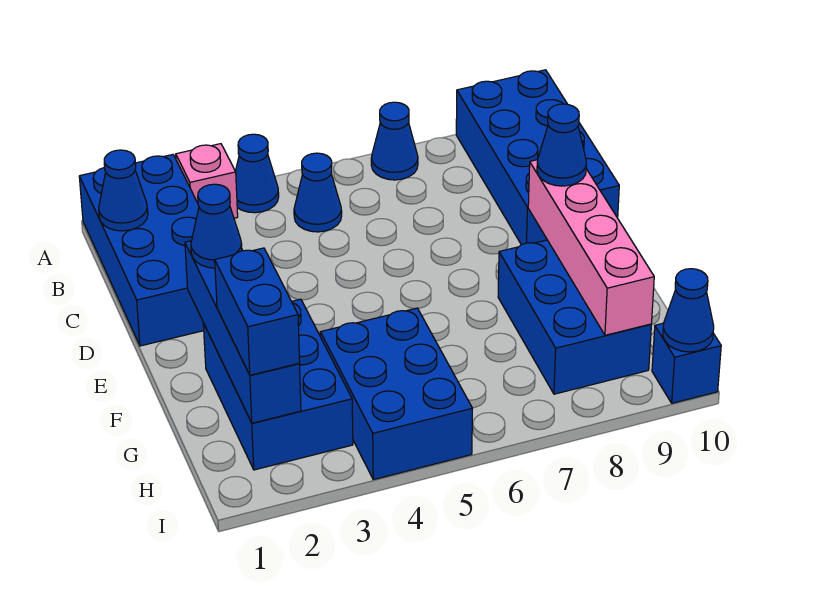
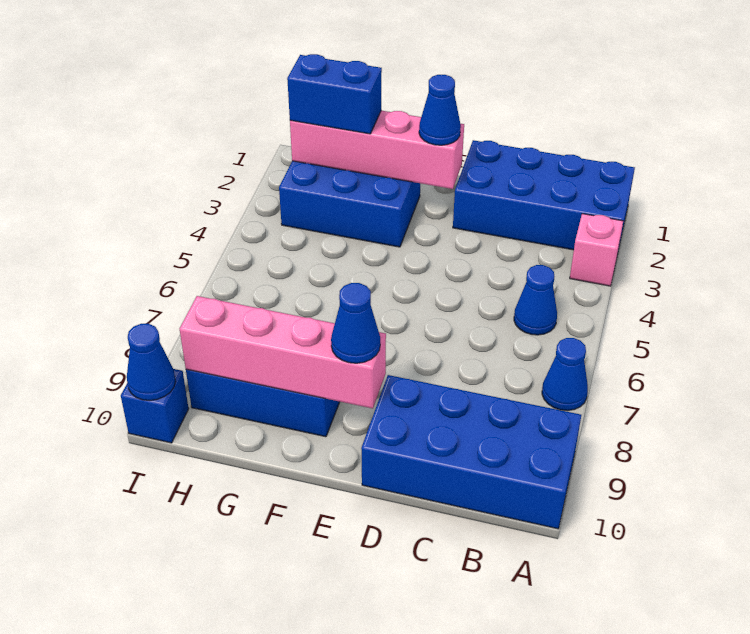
blue cone A4 level 1 -> none
blue cone B1 level 2 -> none
blue brick E2:H2 level 2 -> pink brick E2:H2 level 2
blue brick G4:I5 level 1 -> none

